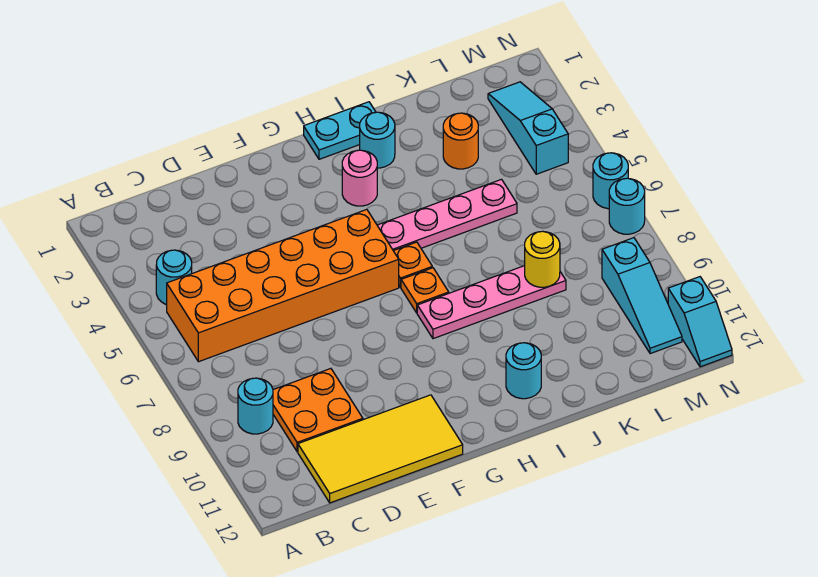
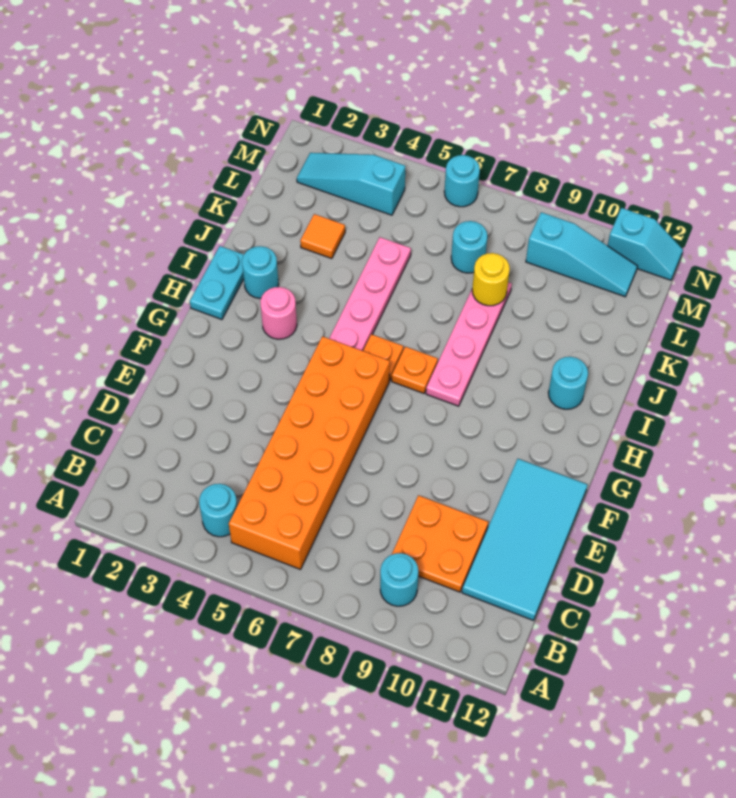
yellow tile C11:F12 level 1 -> cyan tile C11:F12 level 1
orange round brick K3 level 1 -> orange tile K3 level 1
cyan round brick N7 level 1 -> cyan round brick L7 level 1

